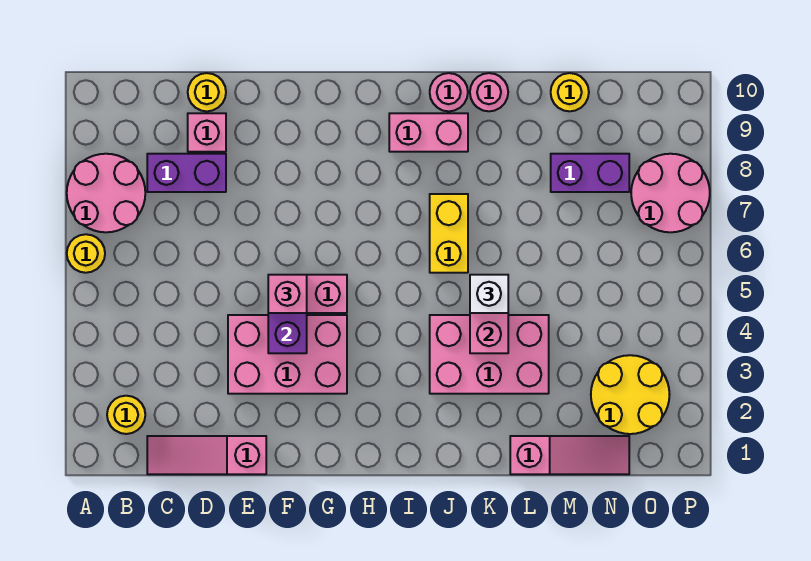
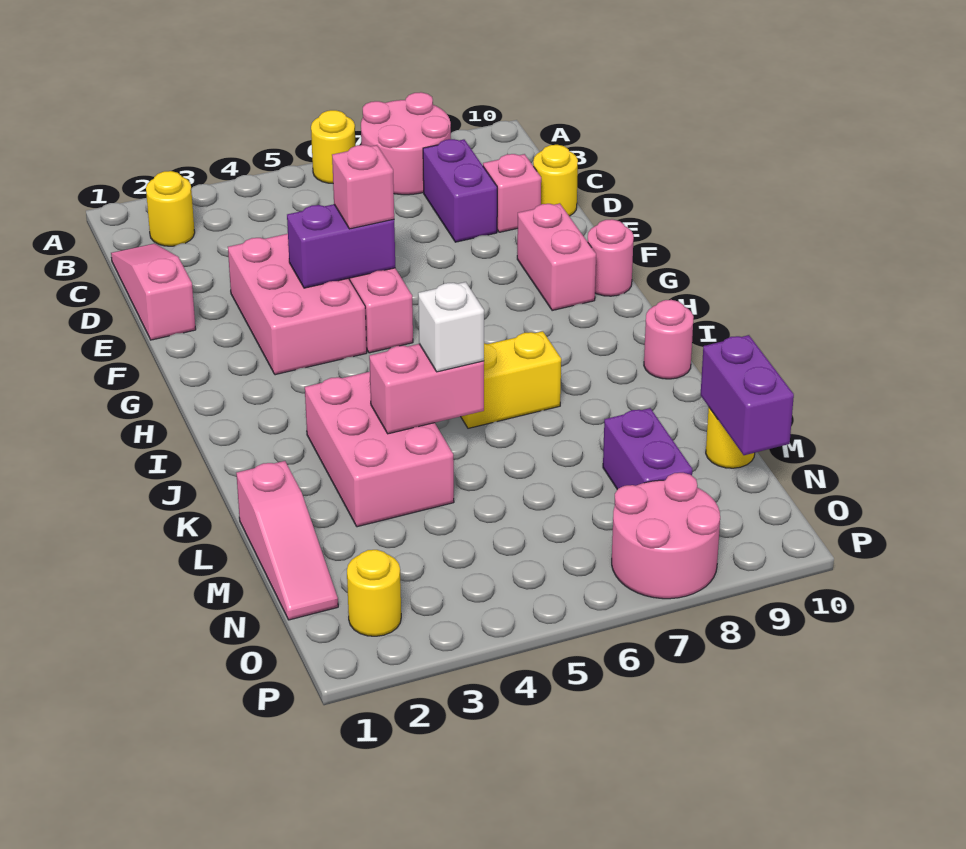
pink brick I9:J9 level 1 -> pink brick F9:G9 level 1
pink round brick K10 level 1 -> pink round brick G10 level 1
none -> purple brick M10:N10 level 2
yellow round brick N2:O3 level 1 -> yellow round brick O2 level 1

